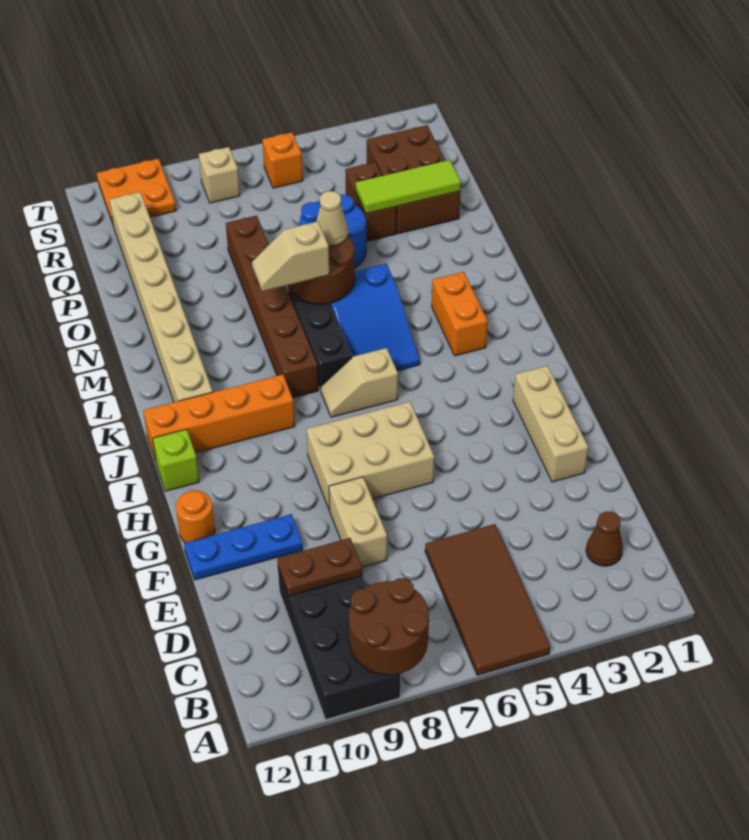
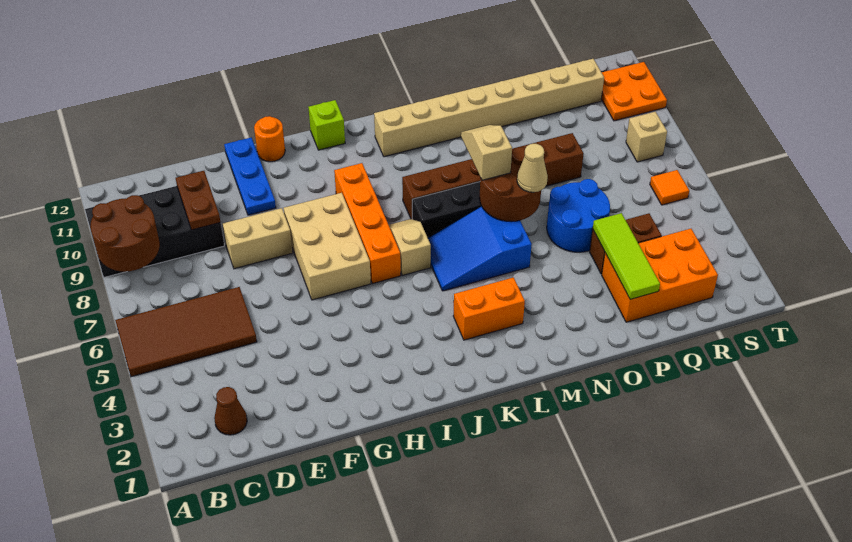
tan brick F2:H2 level 1 -> none
orange brick J9:J12 level 1 -> orange brick I6:I9 level 1
brown brick P2:R3 level 1 -> orange brick P2:R3 level 1
orange brick S6 level 1 -> orange tile S6 level 1

